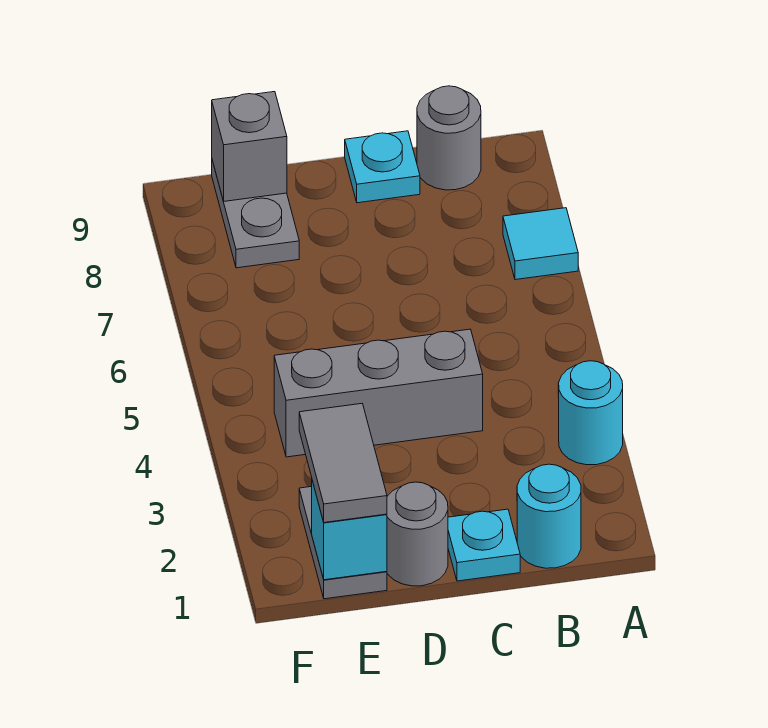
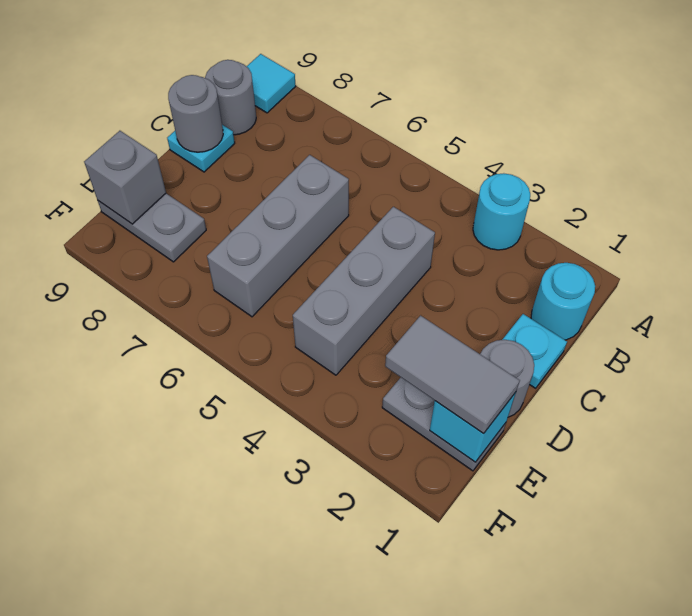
cyan tile A7 level 1 -> cyan tile A9 level 1
none -> grey brick C6:E6 level 1
none -> grey round brick C9 level 2

